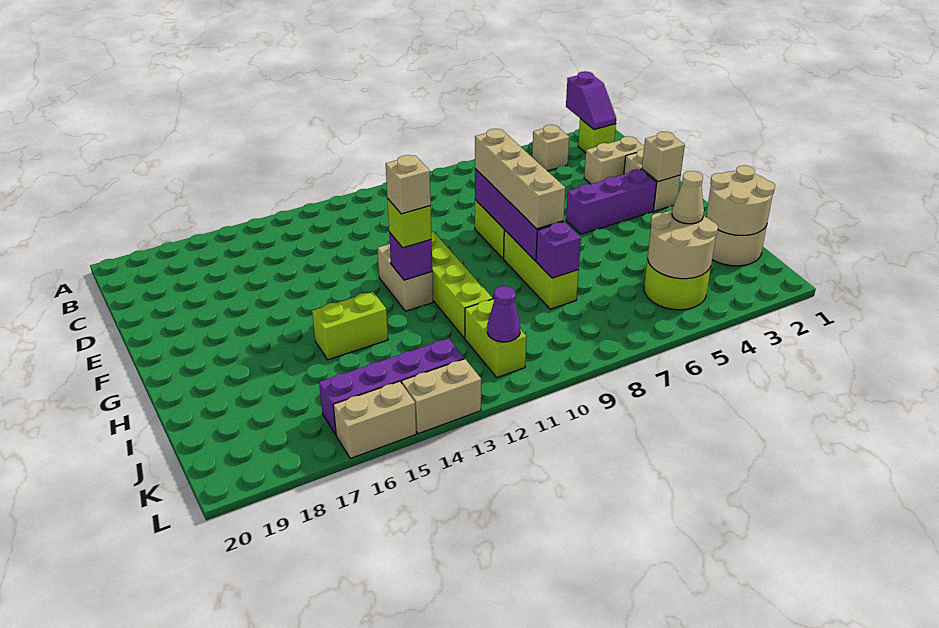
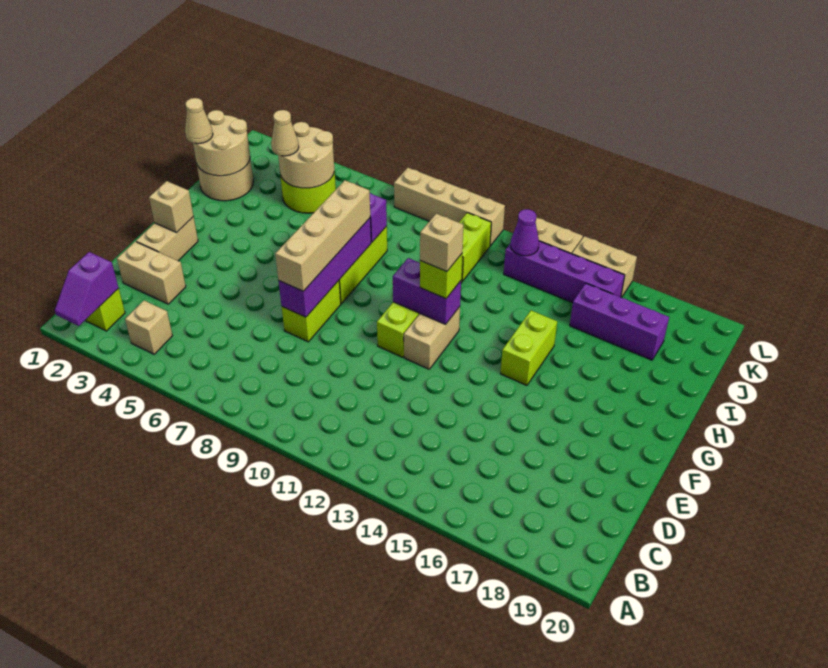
purple slope A2:B2 level 2 top A -> purple slope A2:B2 level 2 top B
purple brick F3:F5 level 1 -> purple brick J16:J18 level 1
purple brick G12 level 2 -> purple brick G11:G12 level 2
lime brick H14:H15 level 1 -> lime brick G15:H15 level 1
none -> tan cone I1 level 3
purple cone K11 level 2 -> purple cone K13 level 2
none -> tan brick L8:L11 level 1

